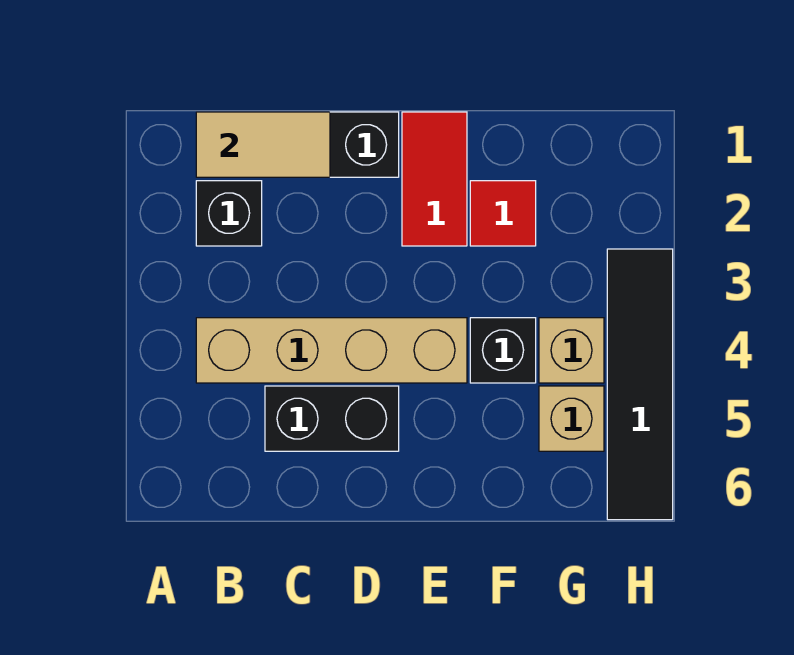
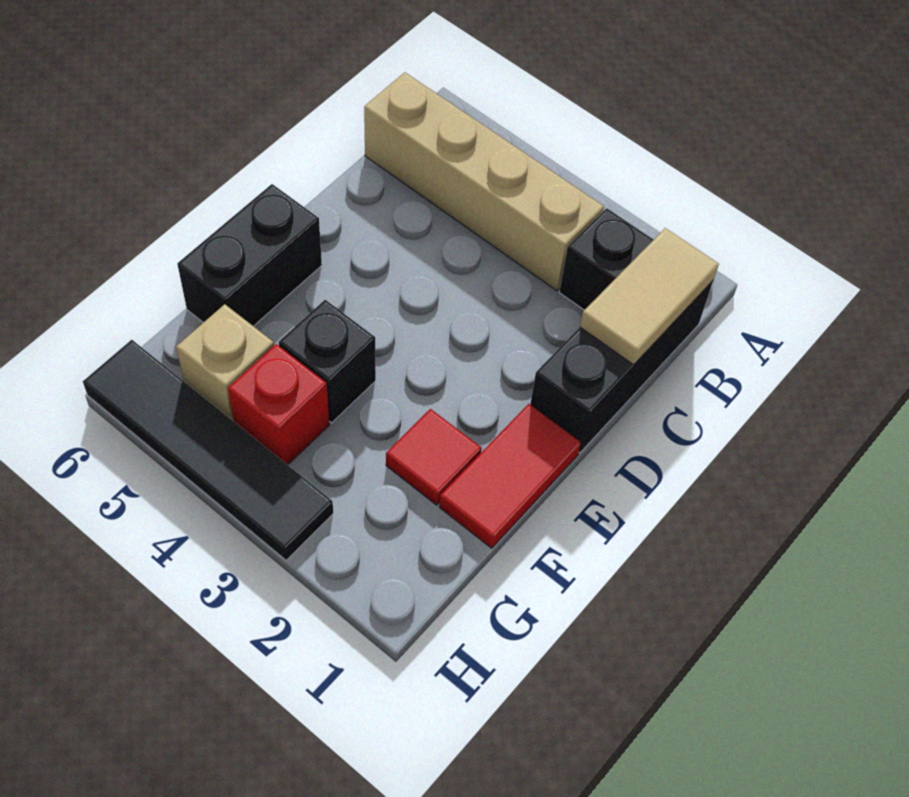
tan brick B4:E4 level 1 -> tan brick B3:B6 level 1
black brick C5:D5 level 1 -> black brick E6:F6 level 1
red tile E1:E2 level 1 -> red tile E1:F1 level 1
tan brick G4 level 1 -> red brick G4 level 1

